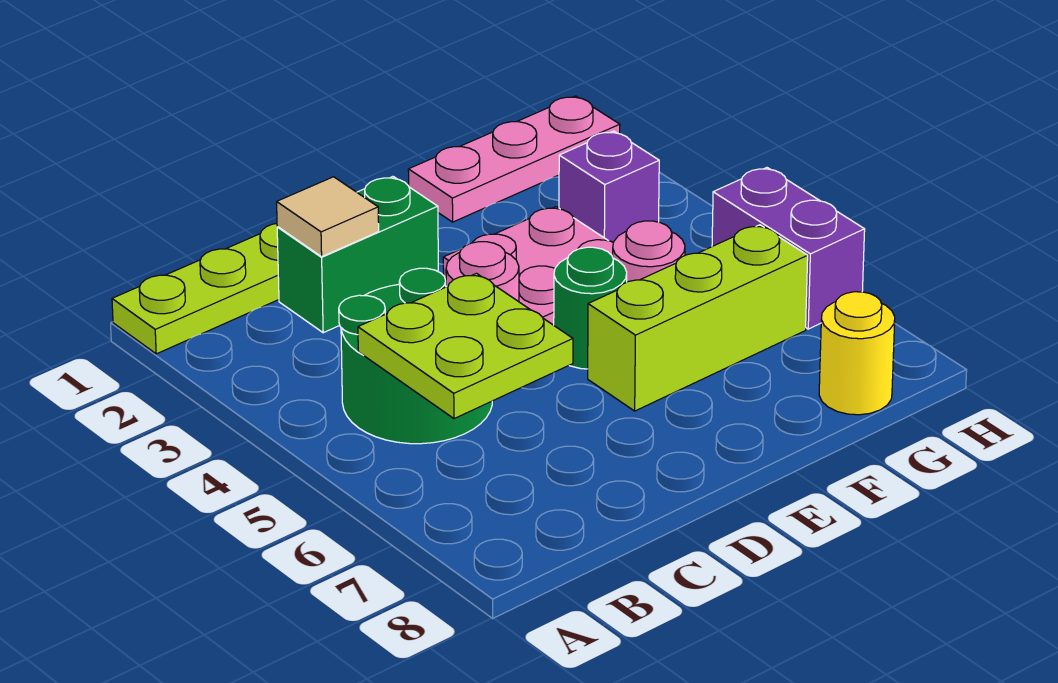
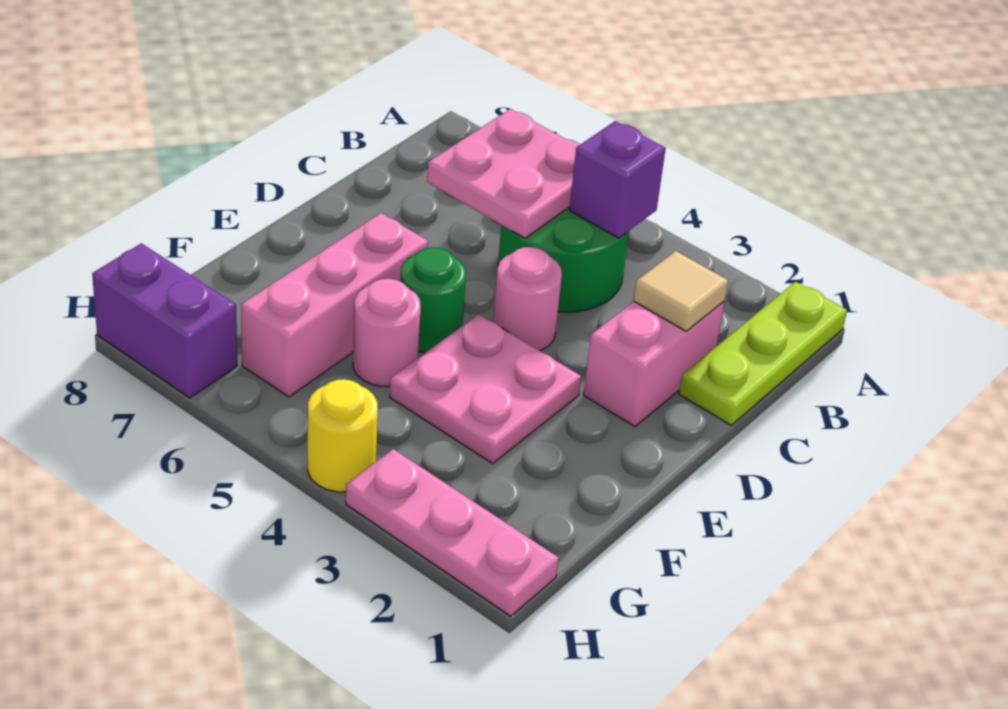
lime plate B5:C6 level 2 -> pink plate B5:C6 level 2
green brick C2:D2 level 1 -> pink brick C2:D2 level 1
lime brick E6:G6 level 1 -> pink brick E6:G6 level 1
pink plate F1:H1 level 1 -> pink plate H1:H3 level 1
purple brick G3 level 1 -> purple brick B4 level 2
yellow round brick G8 level 1 -> yellow round brick H4 level 1
purple brick H5:H6 level 1 -> purple brick H7:H8 level 1

